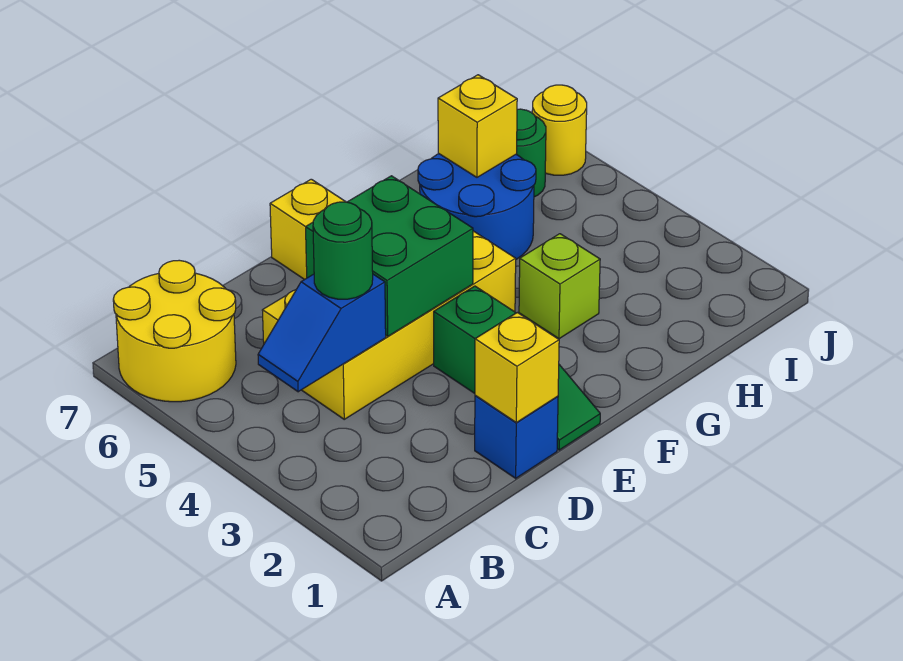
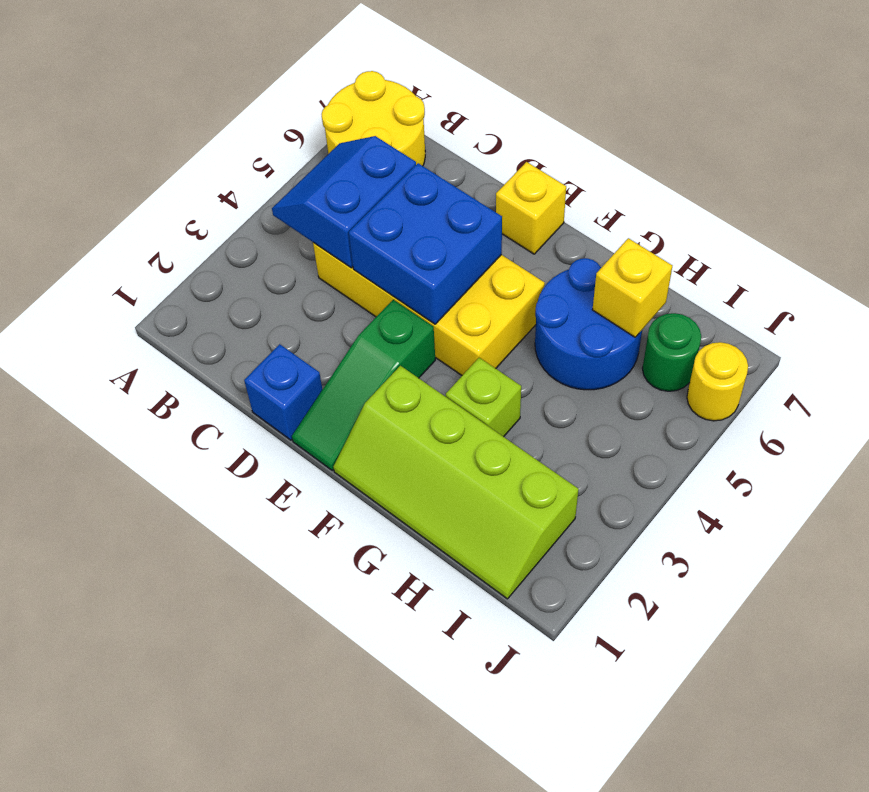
blue slope B4:C4 level 2 top C -> blue slope B4:C5 level 2 top C
green round brick C4 level 3 -> none
yellow brick D1 level 2 -> none
green brick D4:E5 level 2 -> blue brick D4:E5 level 2
none -> lime slope F1:I2 level 1 top 2

